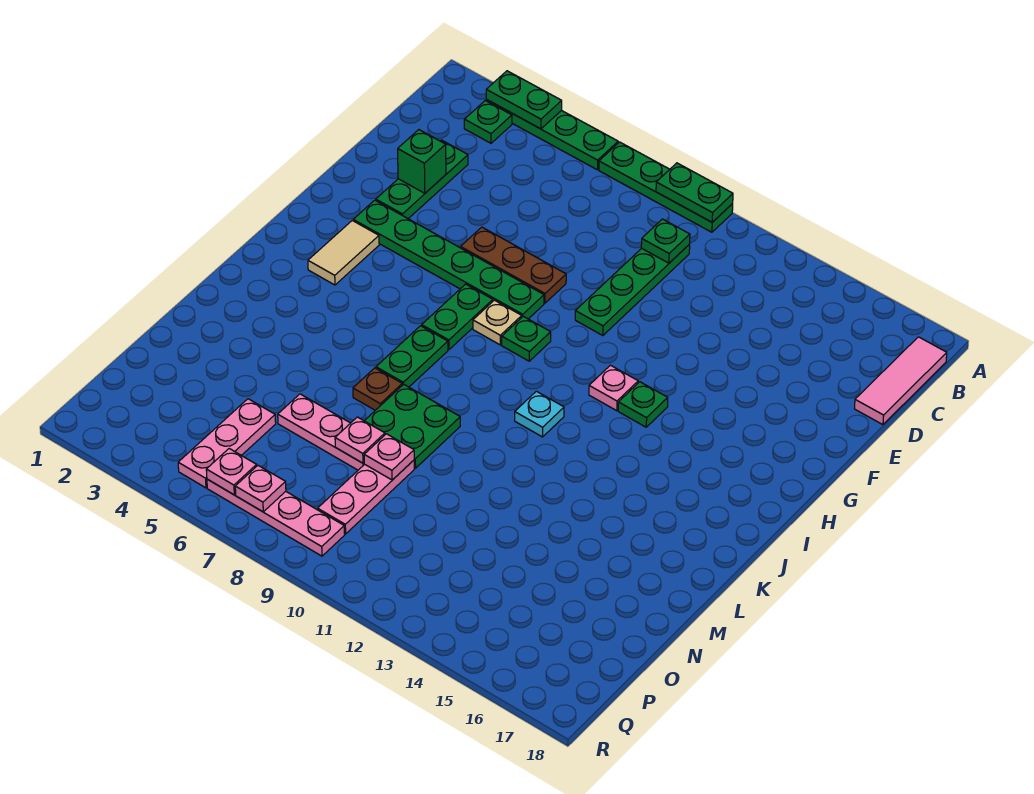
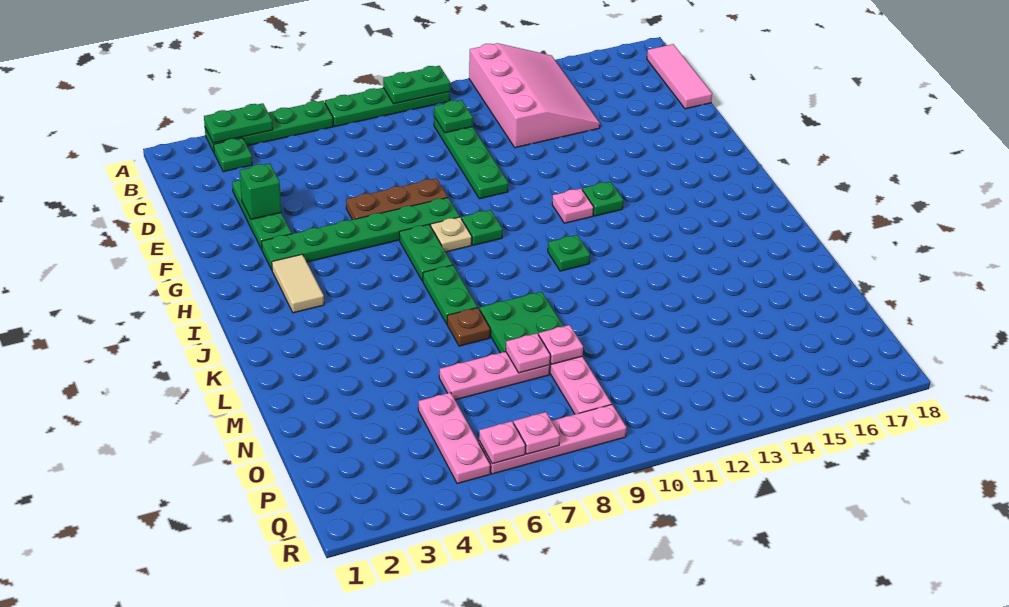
none -> pink slope A12:D14 level 1 top 12
cyan plate J11 level 1 -> green plate J11 level 1

